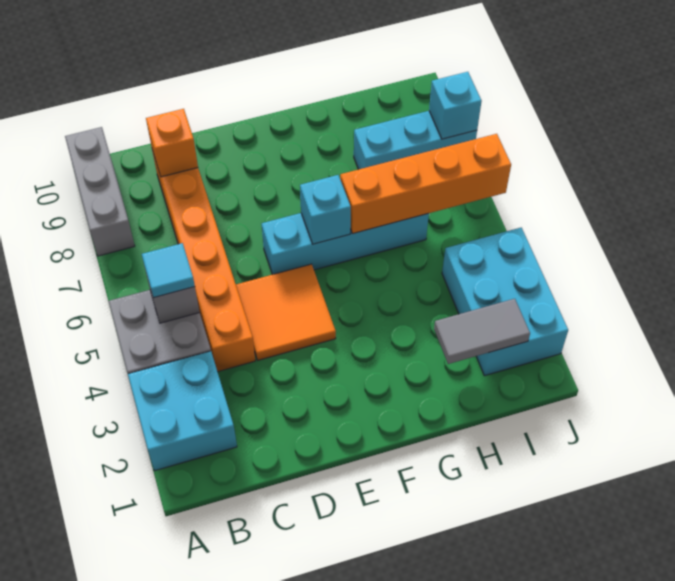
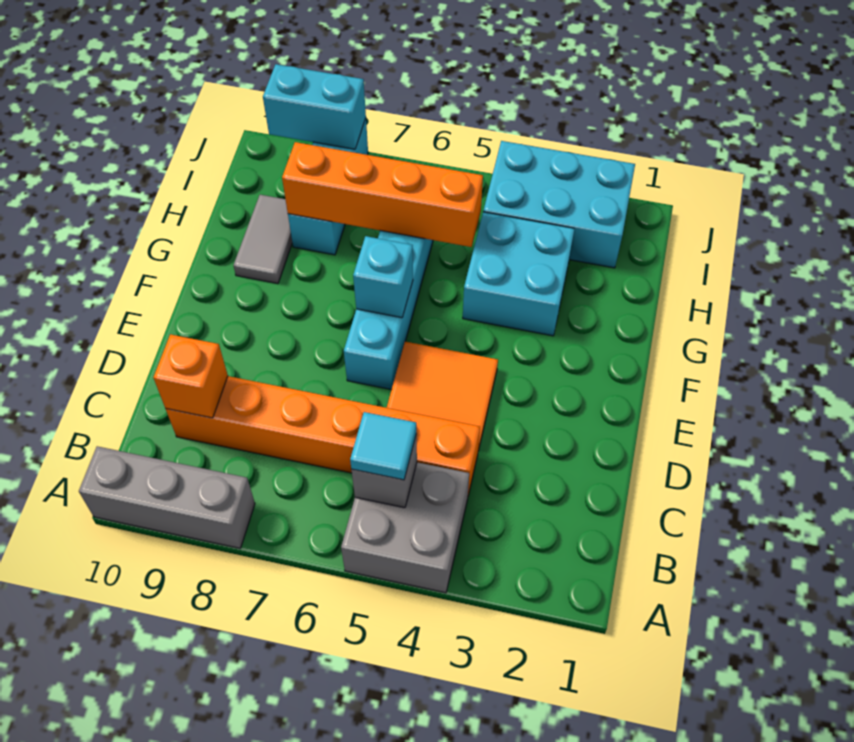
cyan brick A2:B3 level 1 -> cyan brick G3:H4 level 1
orange brick G6:J6 level 2 -> orange brick H5:H8 level 2
grey tile H2:I2 level 2 -> grey tile G9:H9 level 1
cyan brick J8 level 2 -> cyan brick J8:J9 level 2

